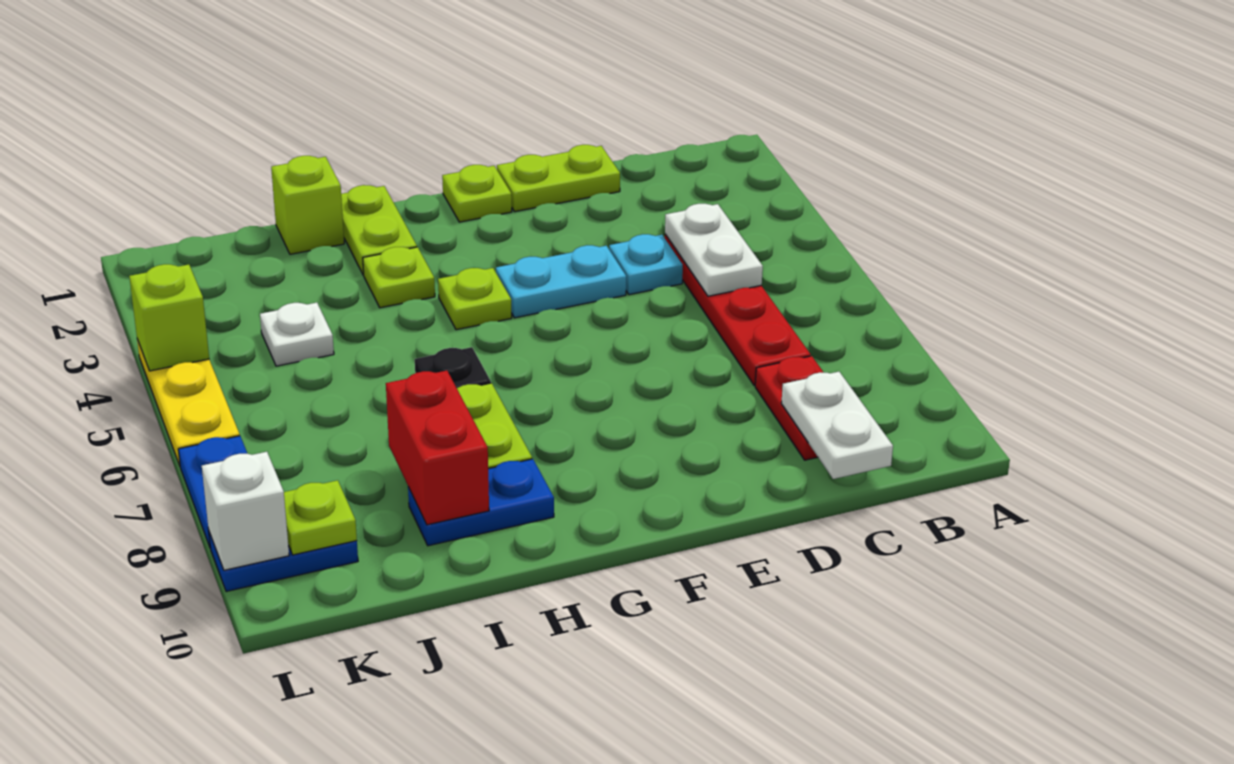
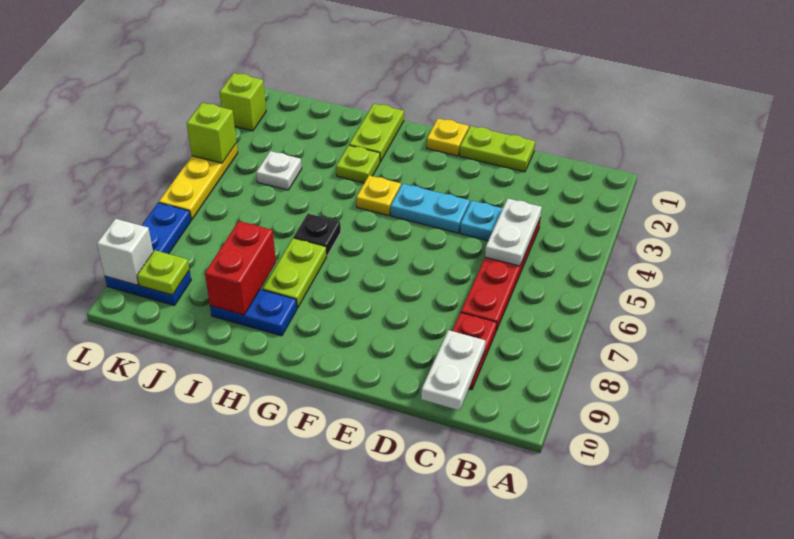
lime plate F1 level 1 -> yellow plate F1 level 1
lime plate G4 level 1 -> yellow plate G4 level 1
lime brick I1 level 1 -> lime brick L2 level 1

